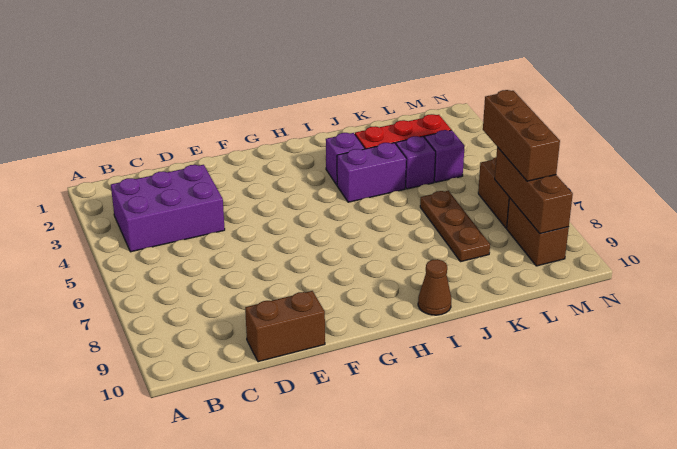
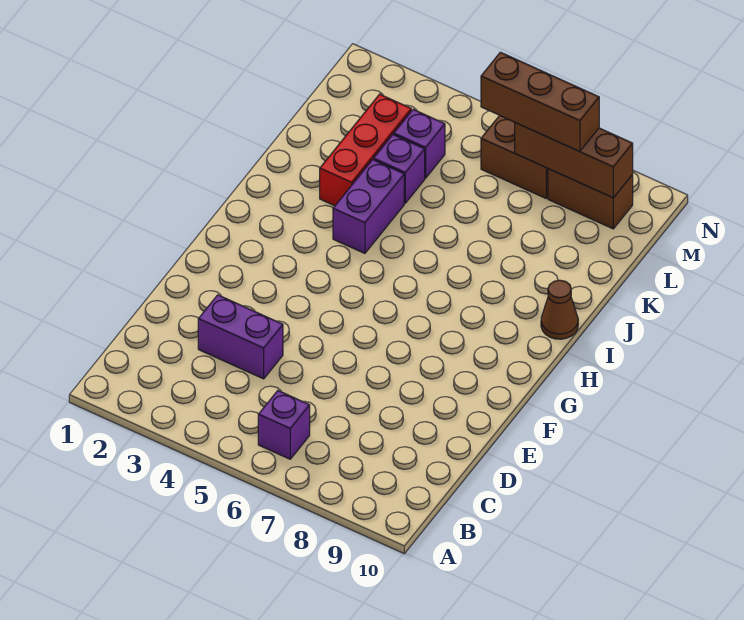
purple brick B3:D4 level 1 -> purple brick D3:D4 level 1
brown brick D10:E10 level 1 -> none
purple brick I3 level 1 -> purple brick B6 level 1
brown plate K6:K8 level 1 -> none

